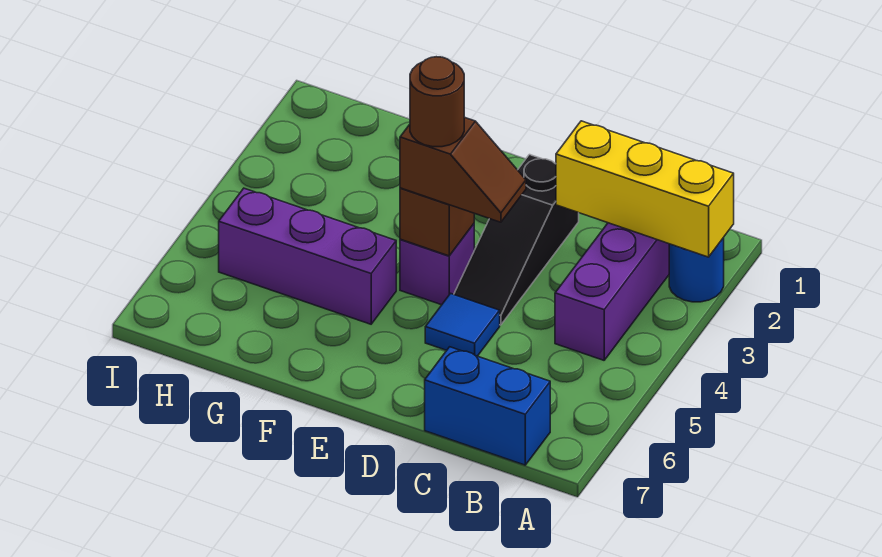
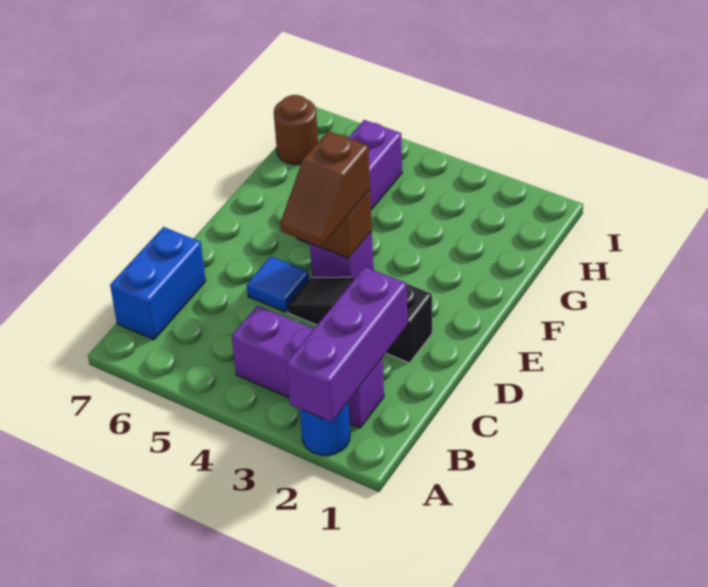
yellow brick A2:C2 level 2 -> purple brick A2:C2 level 2
brown round brick E4 level 4 -> brown round brick H7 level 1

